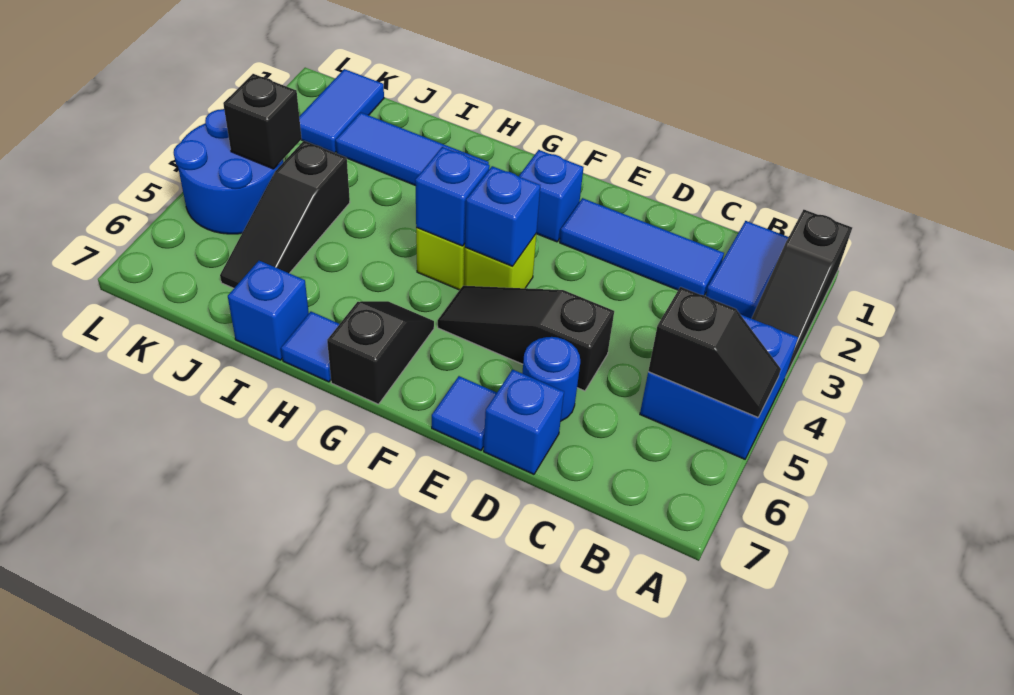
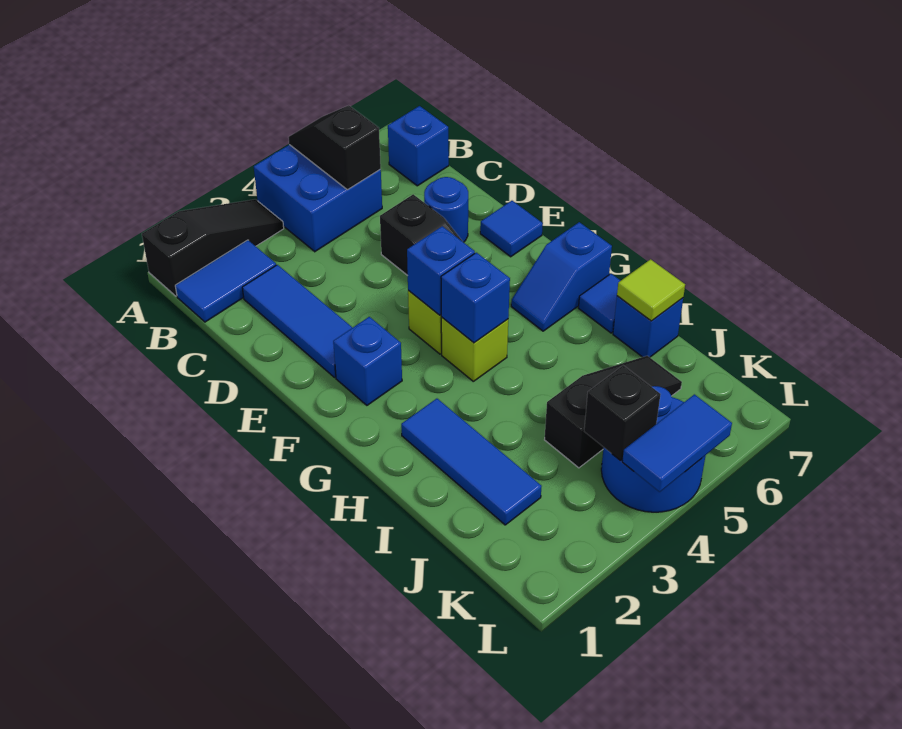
blue brick D7 level 1 -> blue brick B7 level 1
black slope G6:G7 level 1 top 7 -> blue slope G6:G7 level 1 top 7
none -> lime tile I7 level 2
blue tile K1:K2 level 1 -> blue tile L4:L5 level 2

